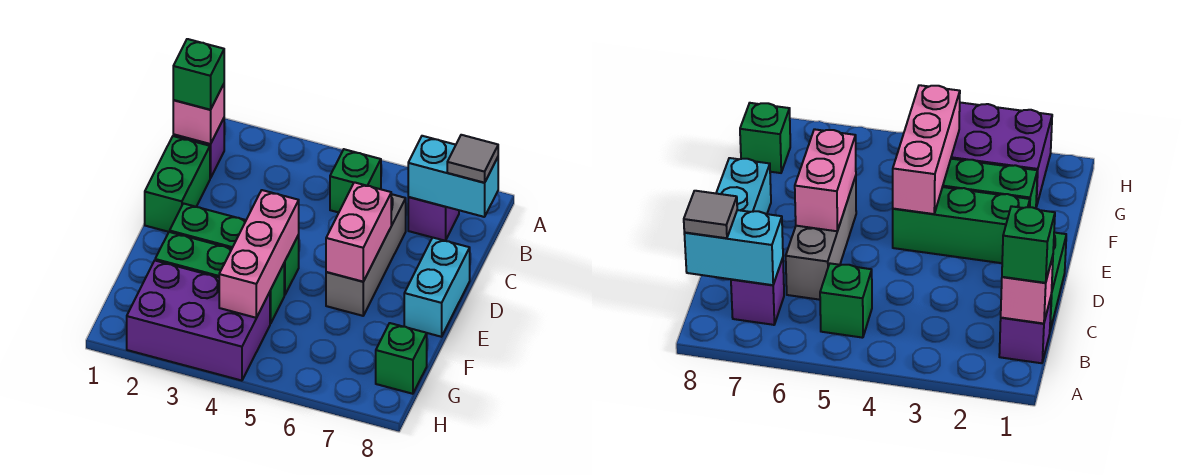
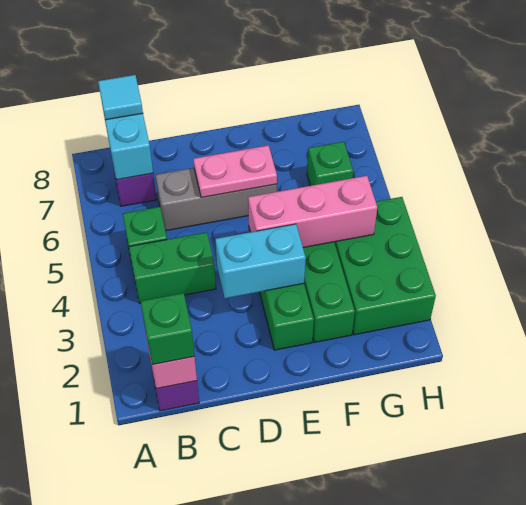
grey tile B8 level 3 -> cyan tile B8 level 3
green brick C1:D1 level 1 -> green brick B4:C4 level 1
pink brick D6:E6 level 2 -> pink plate D6:E6 level 2
cyan brick D8:E8 level 1 -> cyan brick D3:E3 level 2
purple brick G2:H4 level 1 -> green brick G2:H4 level 1
green brick G8 level 1 -> green brick G6 level 1

